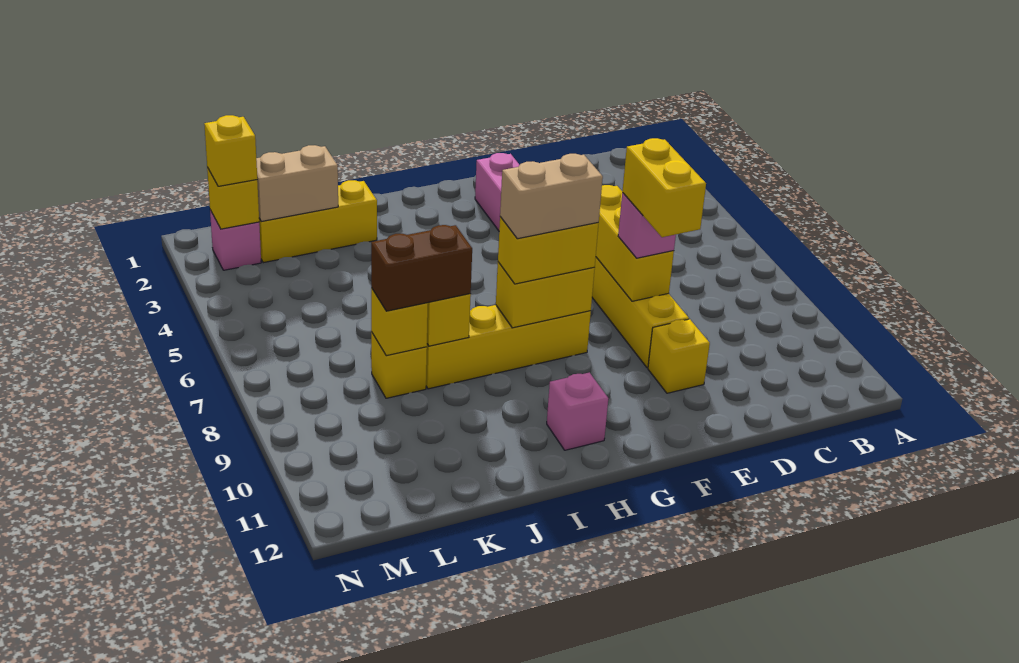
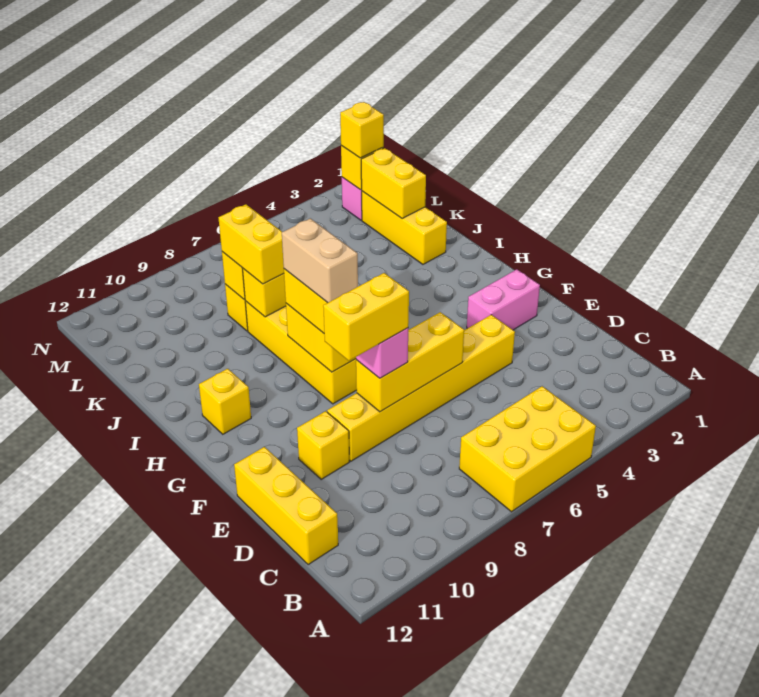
none -> yellow brick A5:B7 level 1
none -> yellow brick C12:E12 level 1
pink brick H11 level 1 -> yellow brick H11 level 1
brown brick J8:K8 level 3 -> yellow brick J8:K8 level 3
tan brick K2:L2 level 2 -> yellow brick K2:L2 level 2

